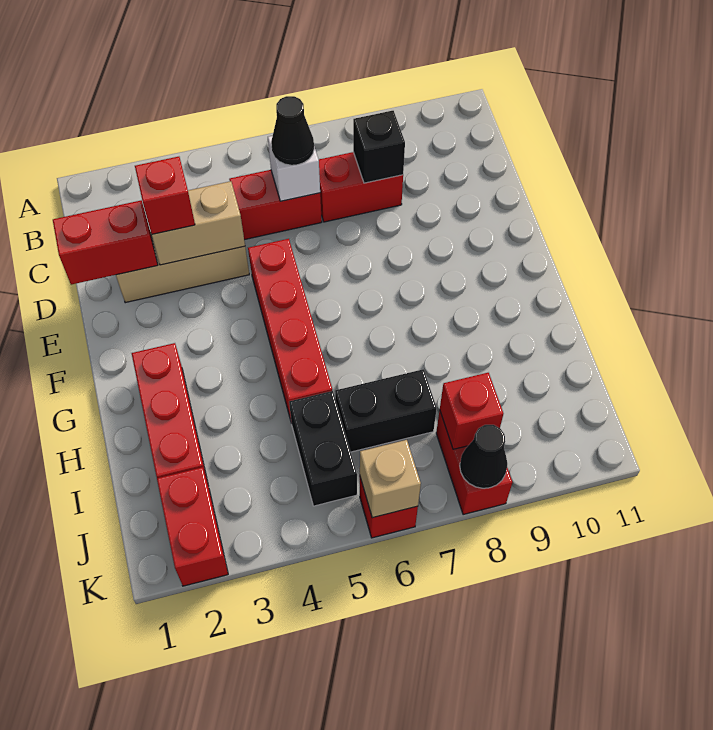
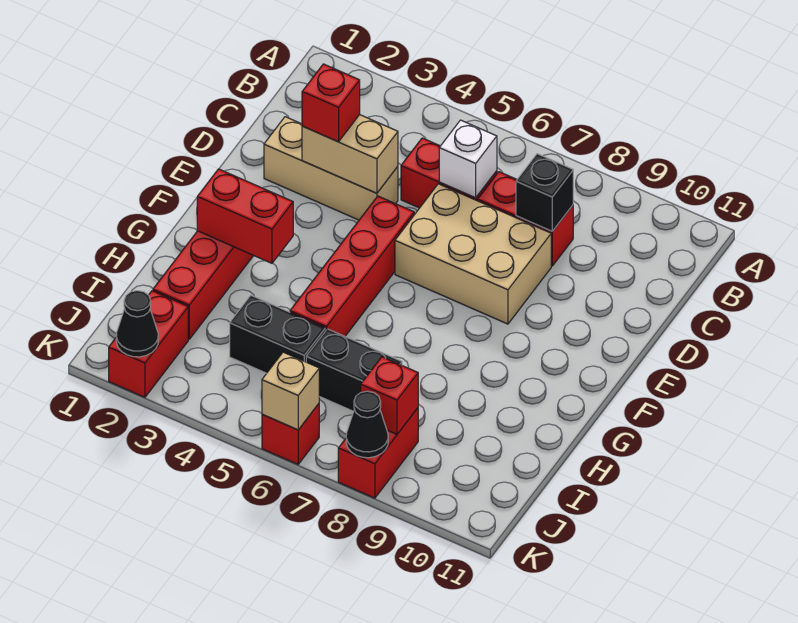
black cone C6 level 3 -> black cone K2 level 2
red brick D1:D2 level 2 -> red brick G2:G3 level 2
none -> tan brick D6:E8 level 1
black brick I5:J5 level 1 -> black brick I4:I5 level 1

